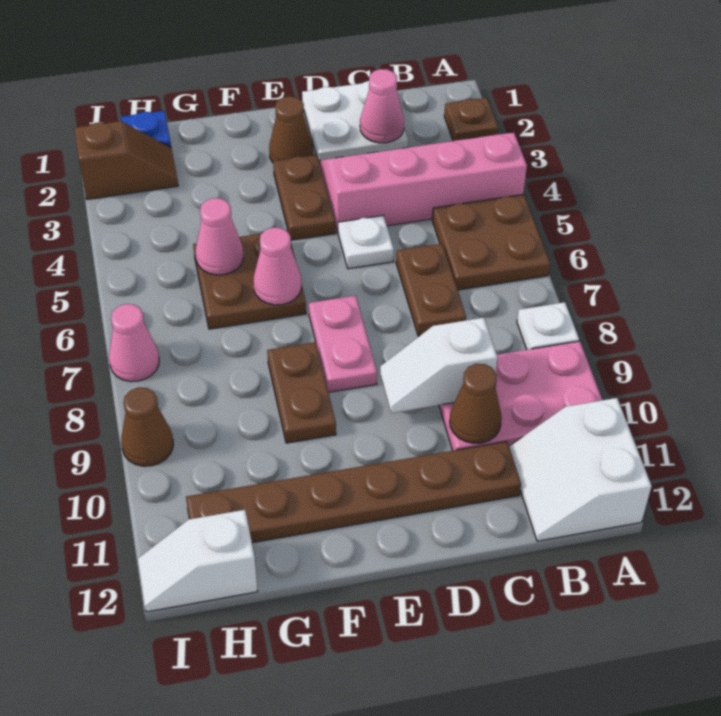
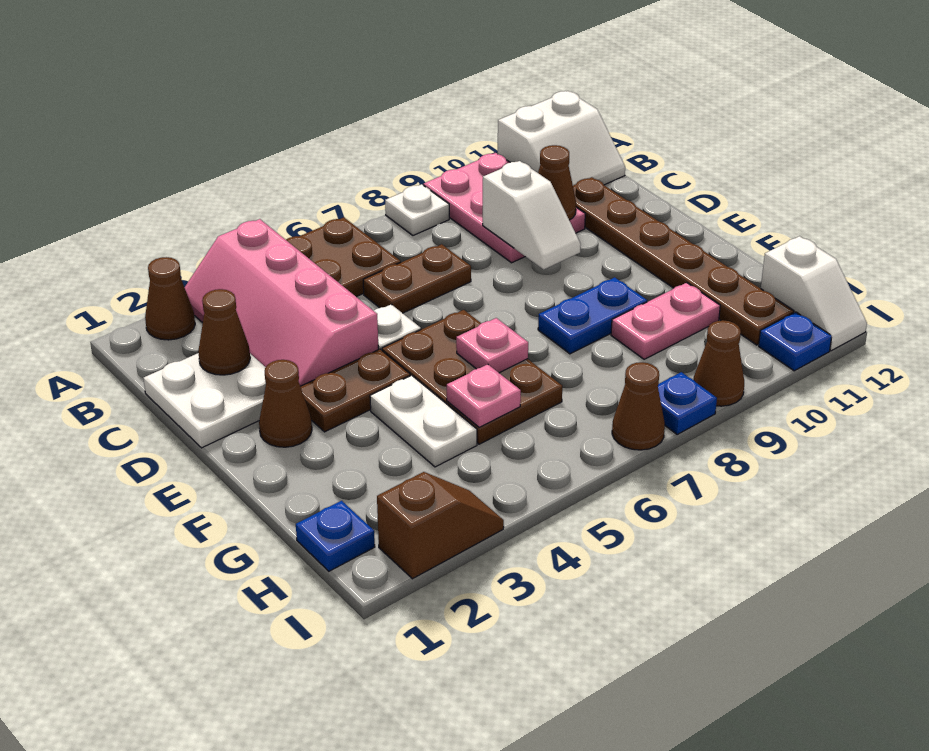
brown plate A2 level 1 -> brown cone A2 level 1
pink cone C2 level 2 -> brown cone C2 level 2
pink plate E7:E8 level 1 -> pink plate G9:G10 level 1
none -> white plate F4:G4 level 1
brown plate F5:G6 level 1 -> brown plate E5:G6 level 1
pink cone F6 level 2 -> pink plate F6 level 2
brown plate F8:F9 level 1 -> blue plate F8:F9 level 1
pink cone G5 level 2 -> pink plate G5 level 2
brown slope H2:I2 level 1 top I -> brown slope I2:I3 level 1 top 2
pink cone I7 level 1 -> brown cone I7 level 1
none -> blue plate I8 level 1
none -> blue plate I11 level 1

